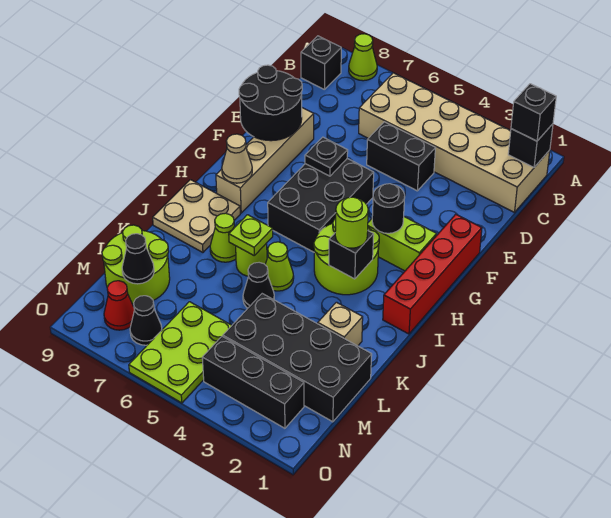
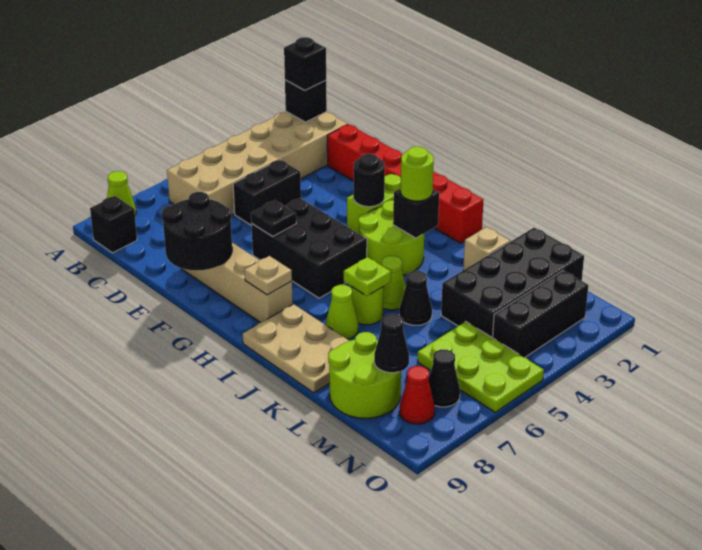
red brick F1:I1 level 1 -> red brick D1:I1 level 1
tan cone H8 level 2 -> tan plate H8 level 2
tan plate I8:J9 level 1 -> tan plate I8:K9 level 1

